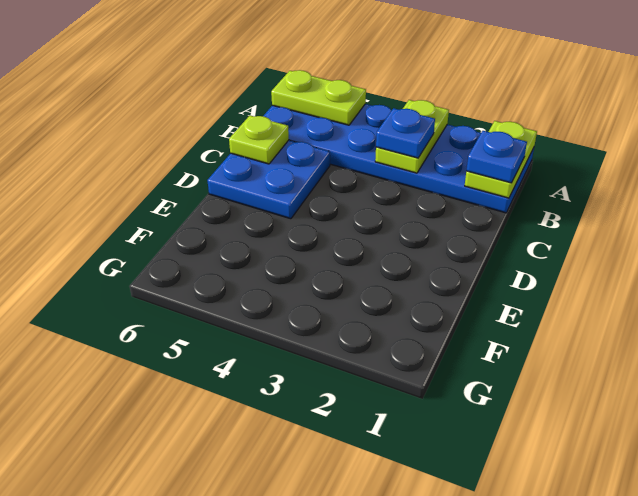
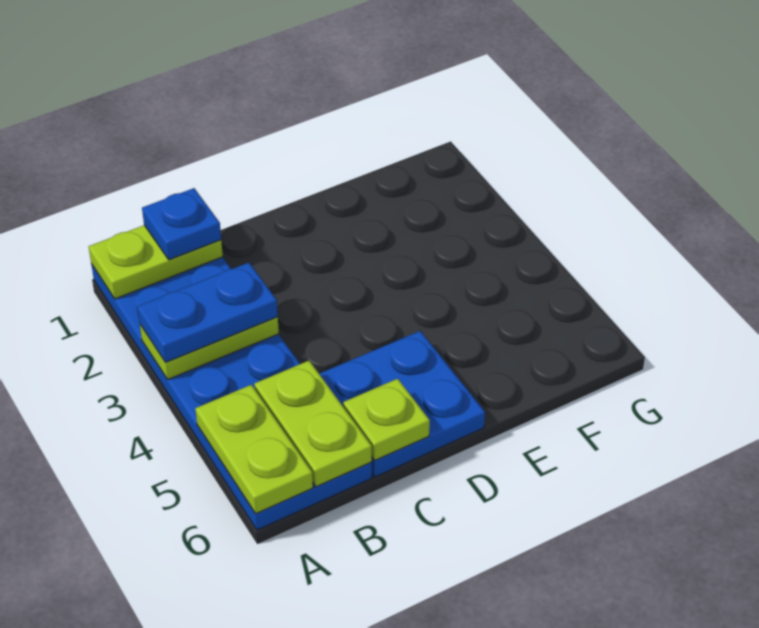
blue plate B3 level 3 -> blue plate A3:B3 level 3
none -> lime plate B5:B6 level 2

